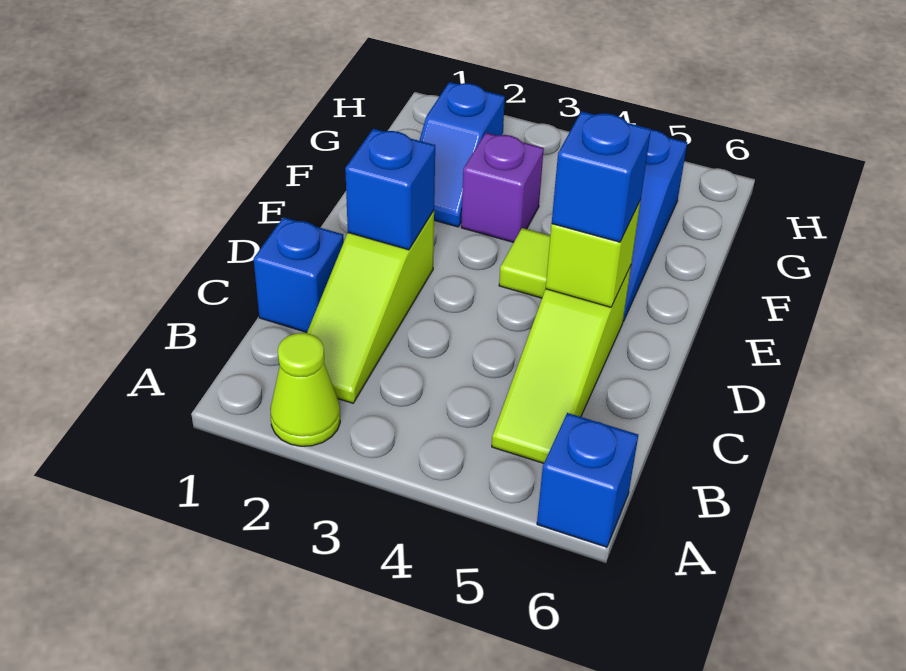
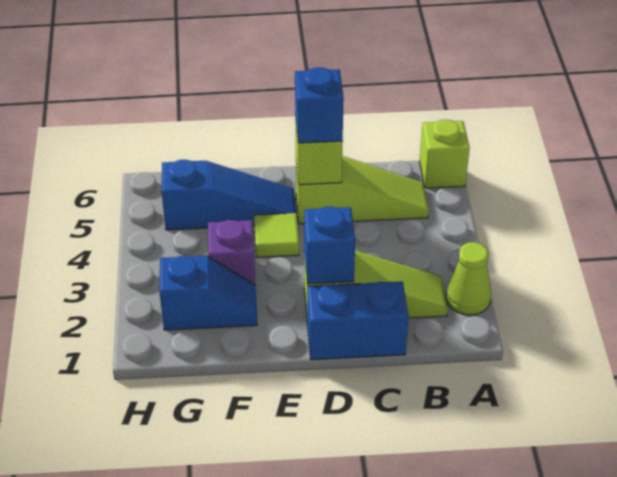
blue brick A6 level 1 -> lime brick A6 level 1
blue brick C1 level 1 -> blue brick C1:D1 level 1

